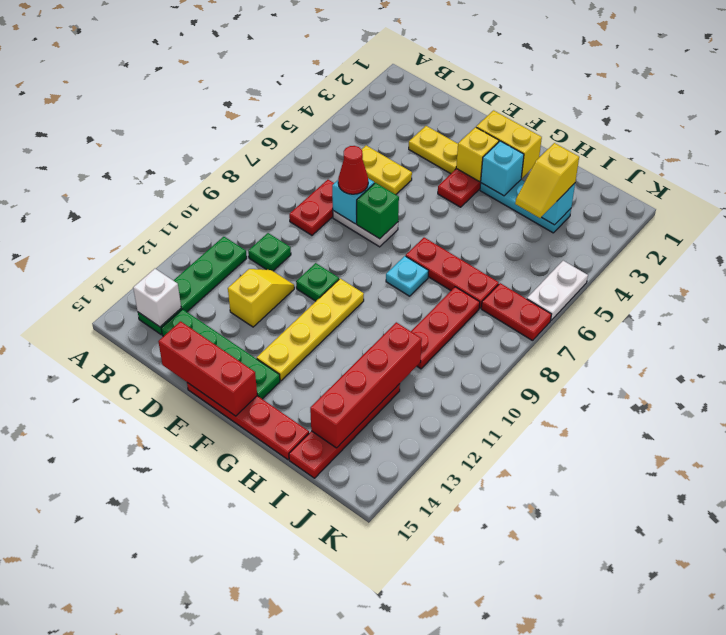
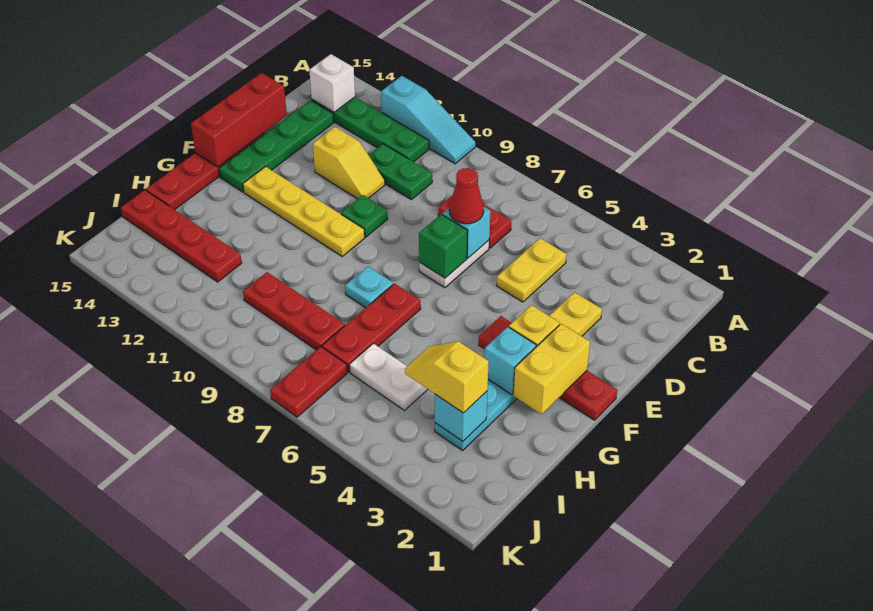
none -> cyan slope A10:A12 level 1 top 12
green plate C10 level 1 -> green plate C10:C11 level 1
red brick I11:I14 level 2 -> none
white plate K5:K6 level 1 -> white plate I5:I6 level 1

